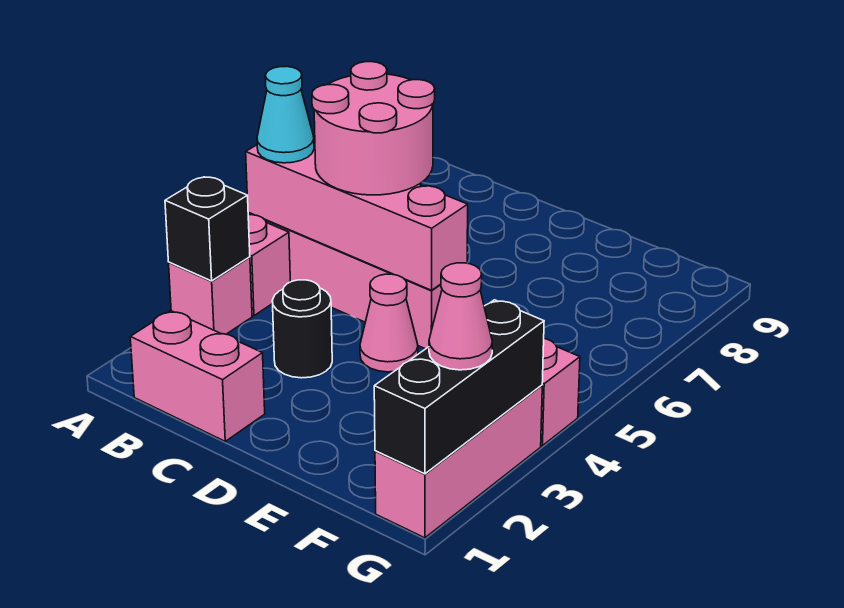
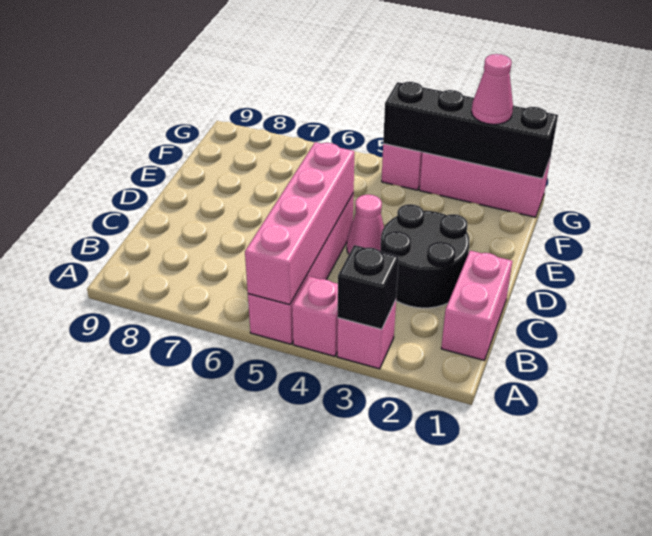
cyan cone A5 level 3 -> none
pink round brick B5:C6 level 3 -> none
black round brick C3 level 1 -> black round brick C2:D3 level 1
black brick G1:G3 level 2 -> black brick G1:G4 level 2

